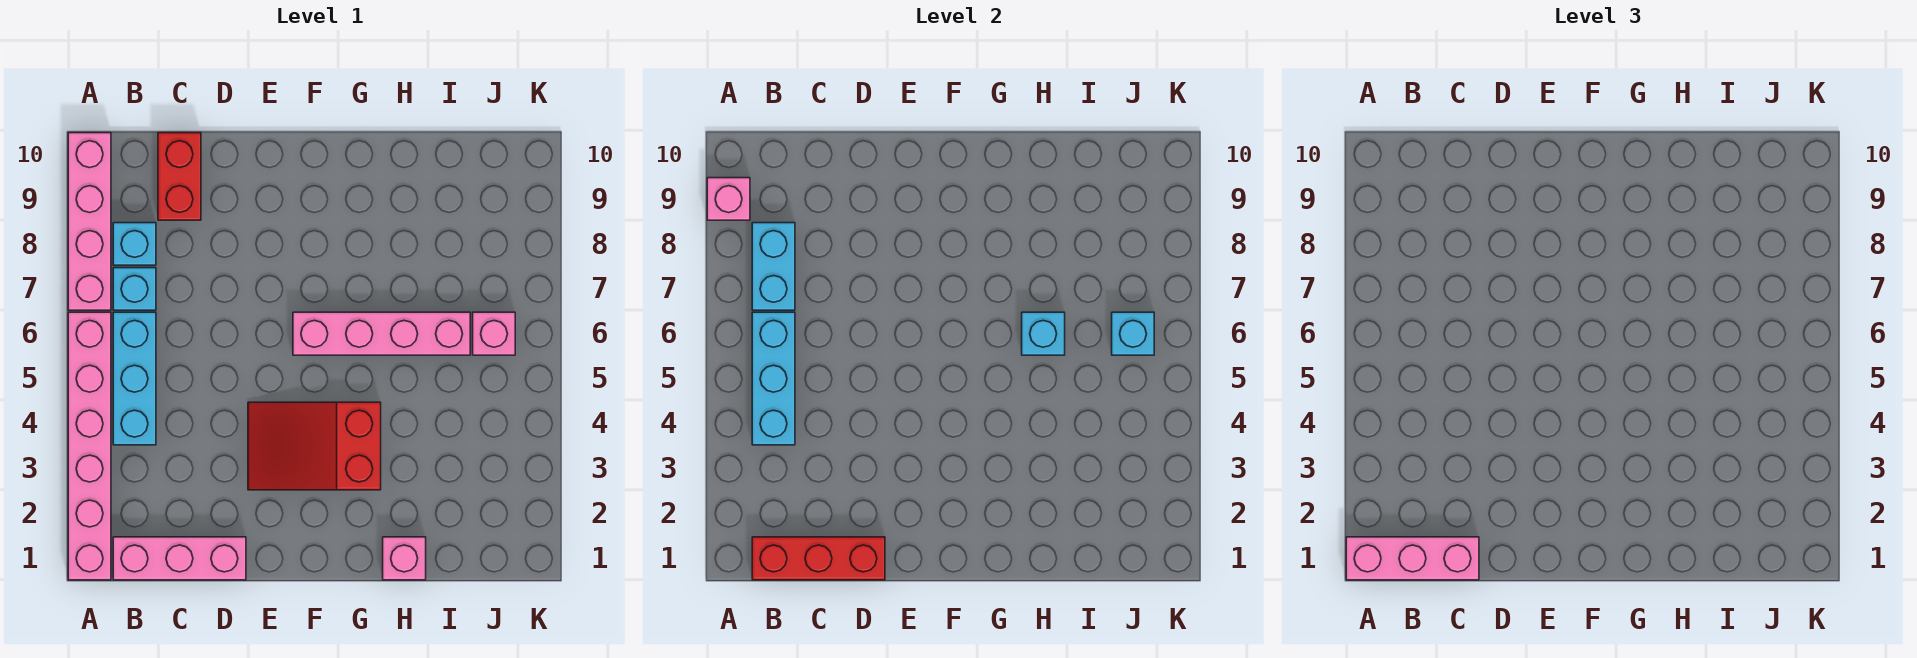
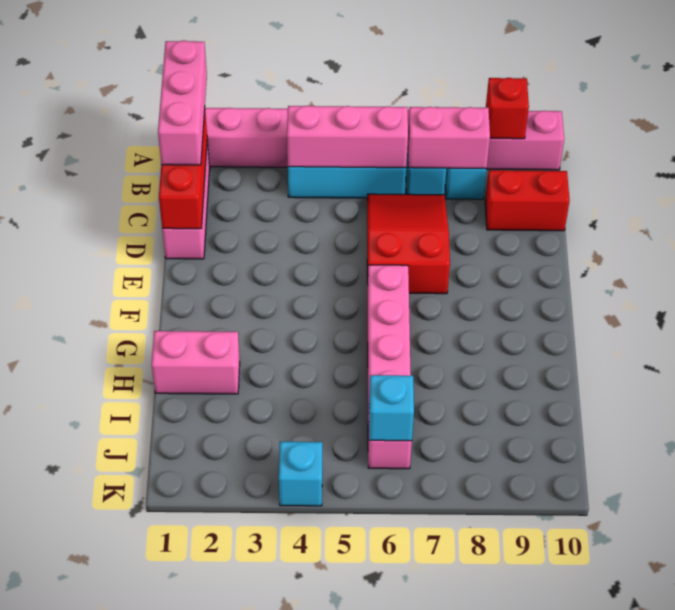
pink brick A9 level 2 -> red brick A9 level 2
cyan brick B4:B6 level 2 -> pink brick B4:B6 level 2
cyan brick B7:B8 level 2 -> pink brick B7:B8 level 2
red slope E3:G4 level 1 top G -> red slope C6:E7 level 1 top E
pink brick H1 level 1 -> pink brick H1:H2 level 1
cyan brick H6 level 2 -> cyan brick K4 level 1

